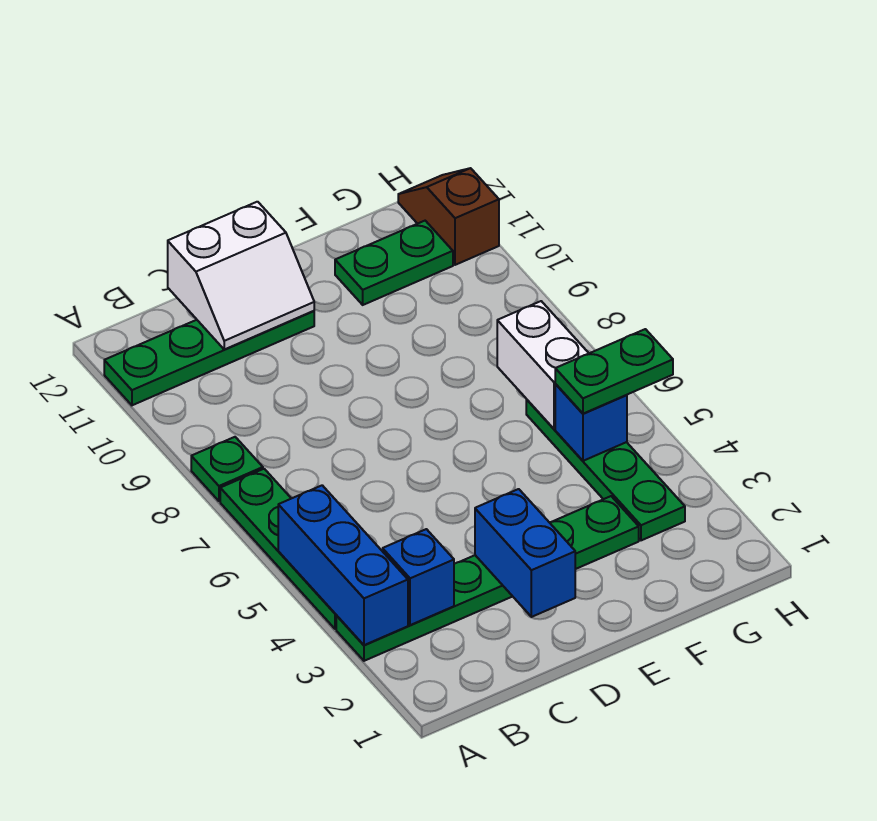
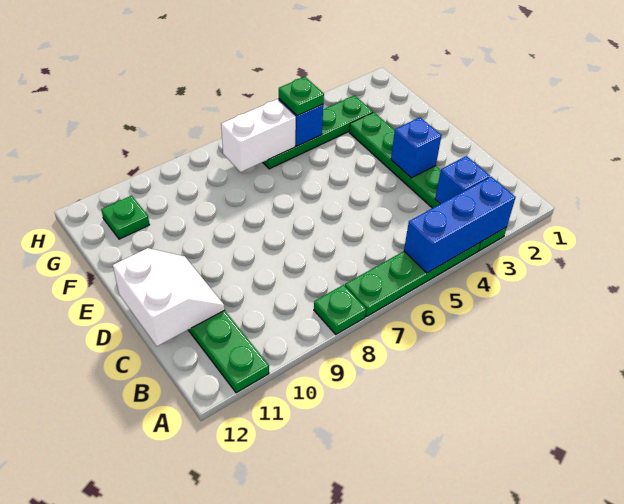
blue brick D2:D3 level 2 -> blue brick D3 level 2
green plate F11:G11 level 1 -> green plate G11 level 1
green plate G5:H5 level 3 -> green plate G5 level 3
brown slope H11:H12 level 1 top 11 -> none

